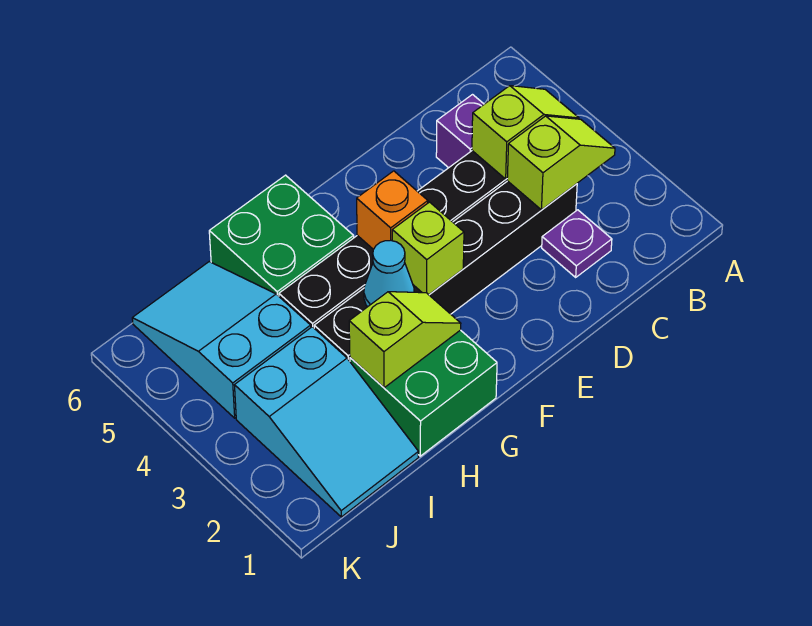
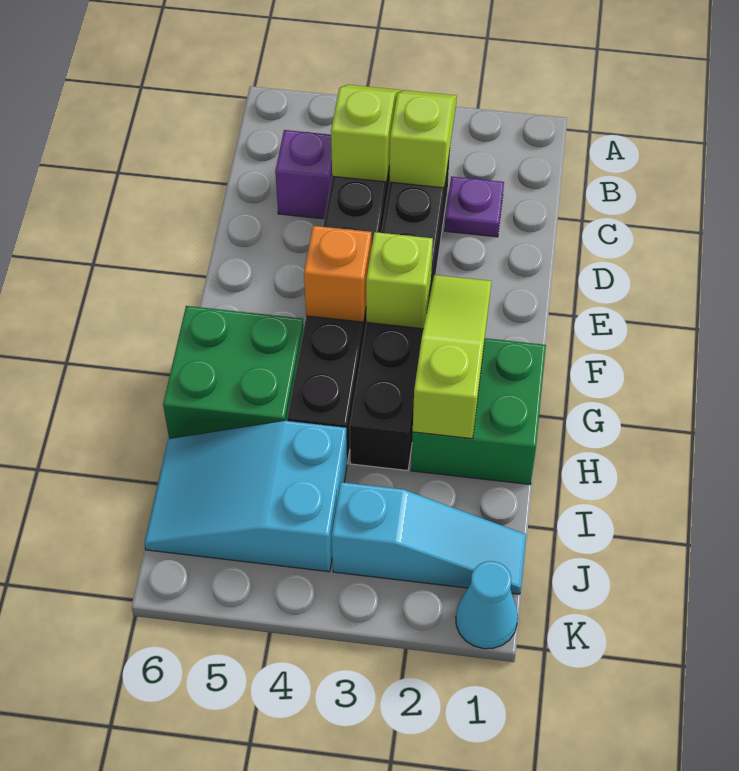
lime slope G2:H2 level 2 top H -> lime slope F2:H2 level 2 top H
cyan cone G3 level 2 -> cyan cone K1 level 1
cyan slope I1:J3 level 1 top 3 -> cyan slope J1:J3 level 1 top 3

